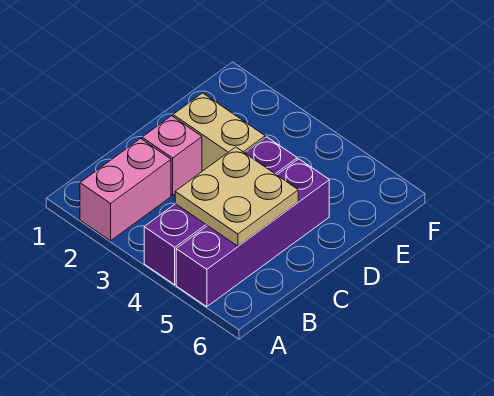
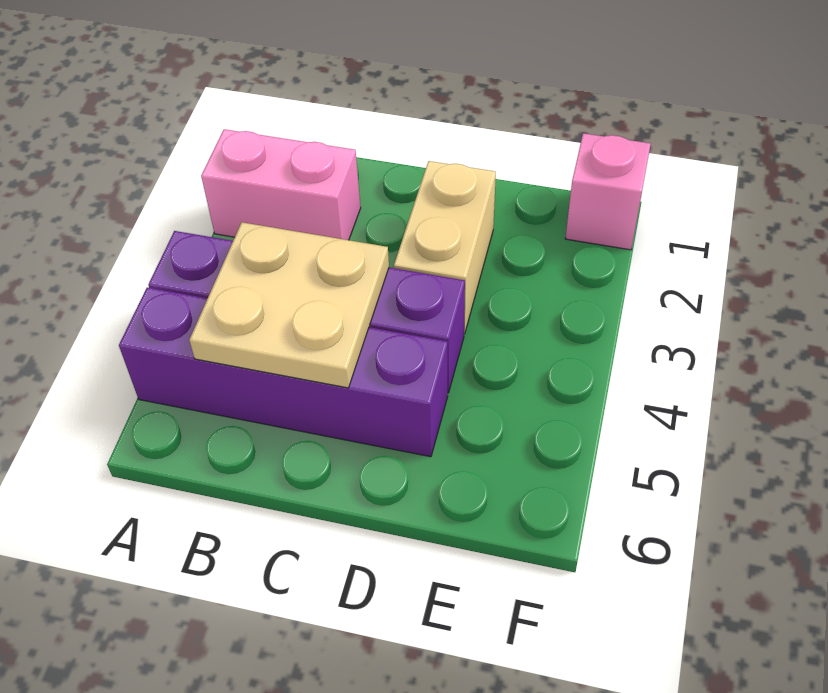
pink brick C2 level 1 -> pink brick F1 level 1

